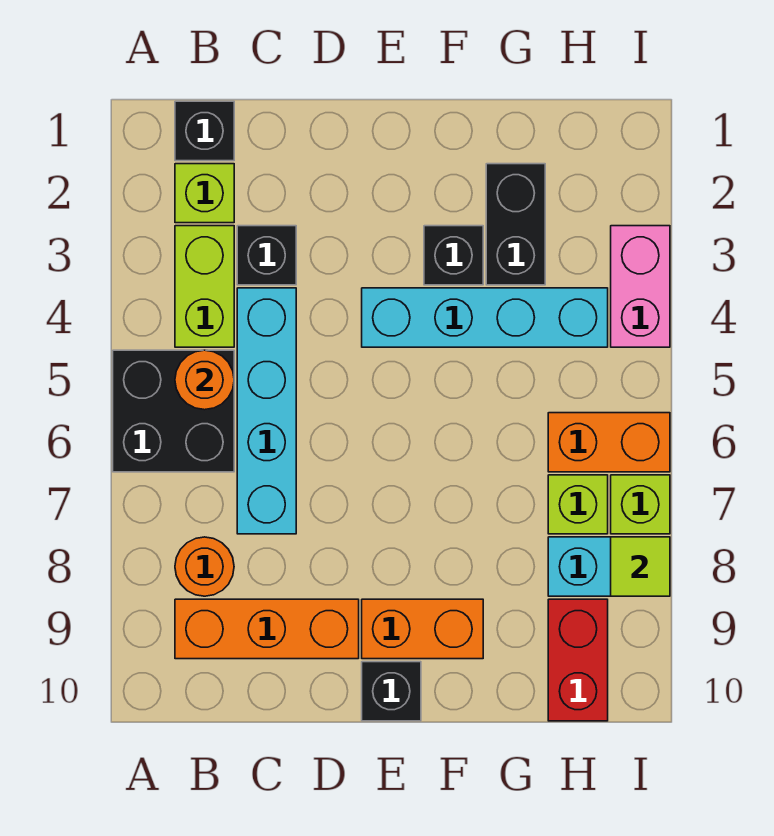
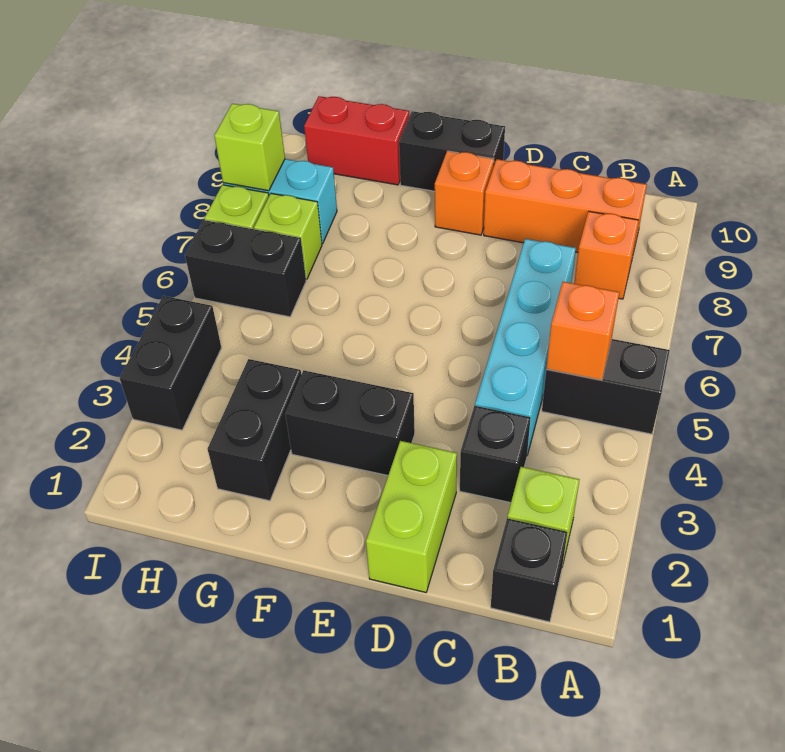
black brick A5:B6 level 1 -> black brick A5:B5 level 1
lime brick B3:B4 level 1 -> lime brick D1:D2 level 1
orange round brick B5 level 2 -> orange brick B5 level 2
orange round brick B8 level 1 -> orange brick B8 level 1
cyan brick E4:H4 level 1 -> none
orange brick E9:F9 level 1 -> orange brick E9 level 1
black brick E10 level 1 -> black brick E10:F10 level 1
black brick F3 level 1 -> black brick E3:F3 level 1
orange brick H6:I6 level 1 -> black brick H6:I6 level 1
red brick H9:H10 level 1 -> red brick G10:H10 level 1
pink brick I3:I4 level 1 -> black brick I3:I4 level 1
lime tile I8 level 2 -> lime brick I8 level 2

